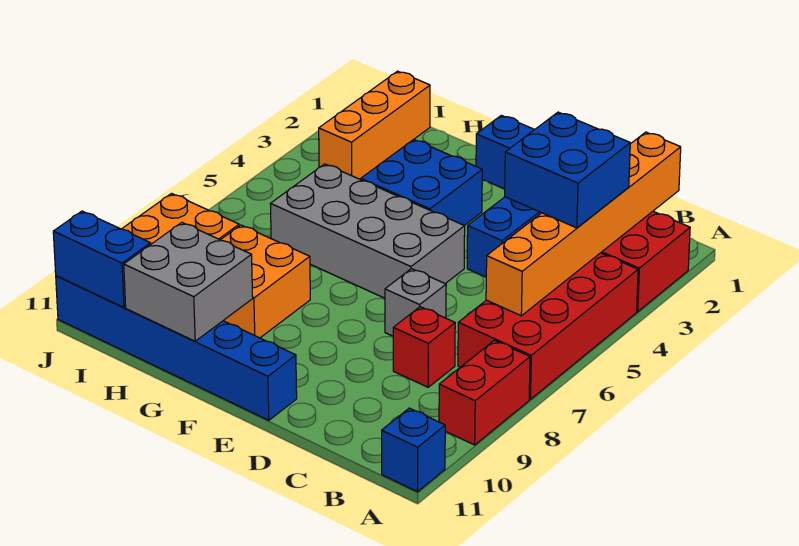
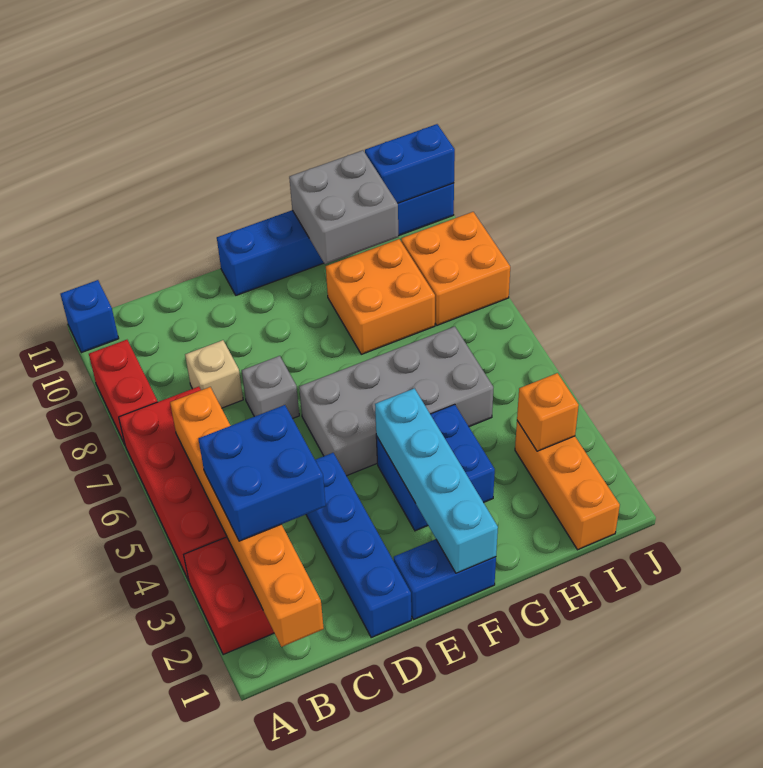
red brick C8 level 1 -> tan brick C8 level 1
none -> cyan brick F1:F4 level 2
none -> orange brick I3 level 2

